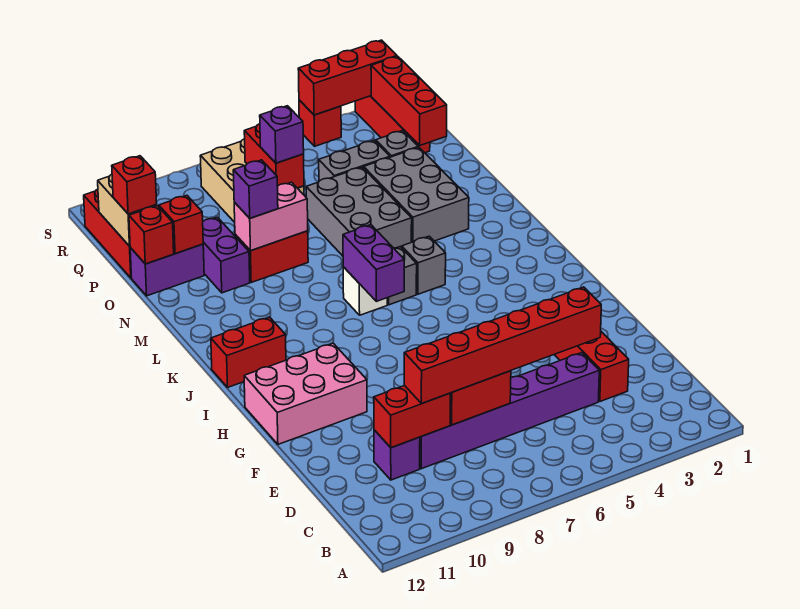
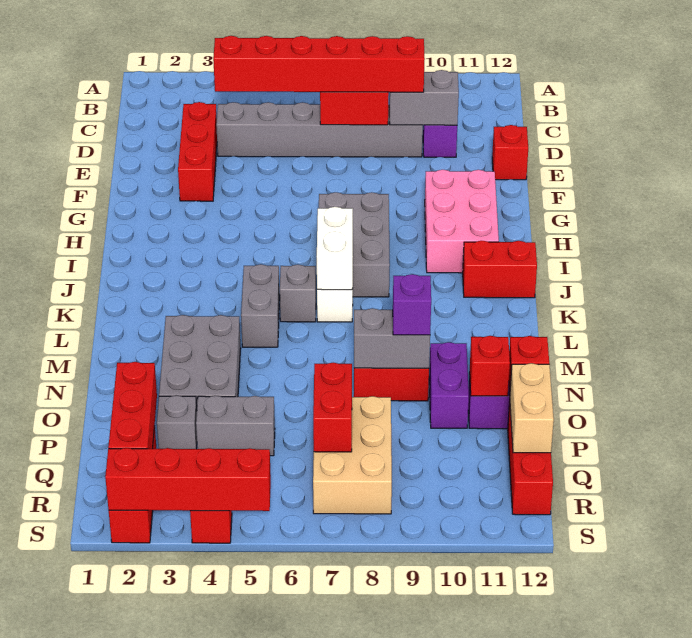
purple brick D4:D9 level 1 -> grey brick D4:D9 level 1
red brick D9:D10 level 2 -> grey brick D9:D10 level 2
pink brick G10:H12 level 1 -> pink brick G10:I11 level 1
purple brick J7:K7 level 2 -> white brick J7:K7 level 2
grey brick K5 level 1 -> grey brick K5:L5 level 1
grey brick M5:O6 level 1 -> grey brick H7:J8 level 1
pink brick N8:N9 level 2 -> grey brick N8:N9 level 2
purple brick P7 level 3 -> none
red brick P12 level 3 -> red brick E12 level 1
red brick S2:S4 level 2 -> red brick S2:S5 level 2

